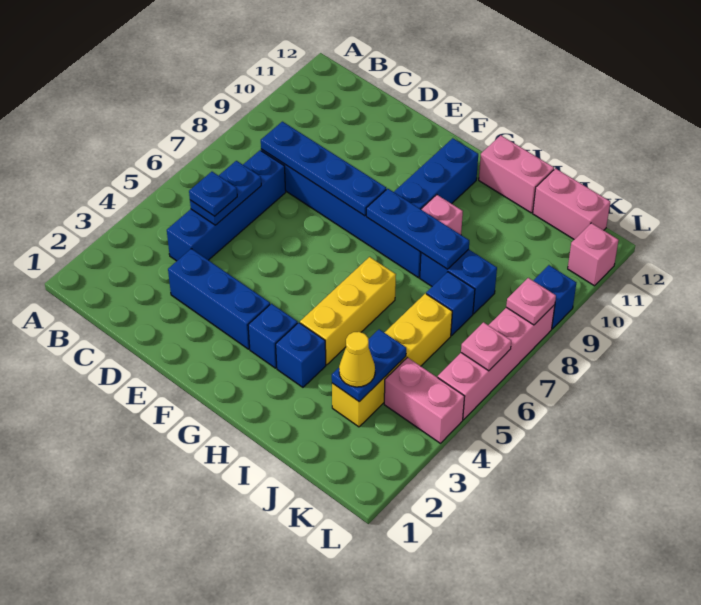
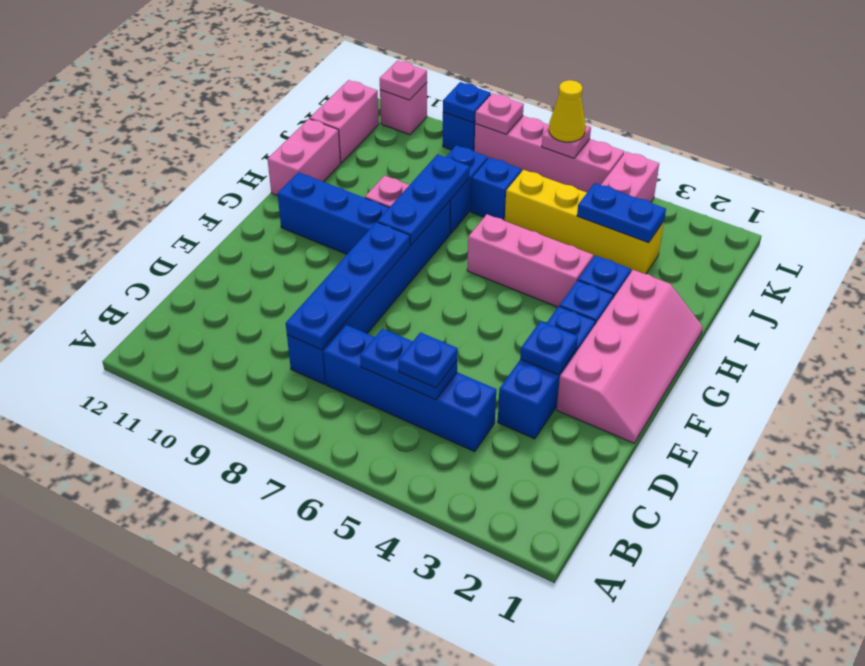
none -> pink slope E1:H2 level 1 top 2
none -> blue plate E3 level 2
yellow brick H4:H6 level 1 -> pink brick H4:H6 level 1
yellow cone J3 level 3 -> yellow cone L6 level 3
none -> blue plate L9 level 2
none -> pink plate L11 level 2

